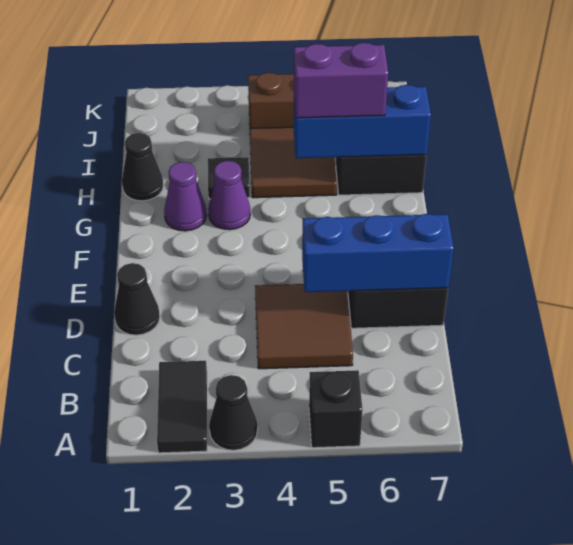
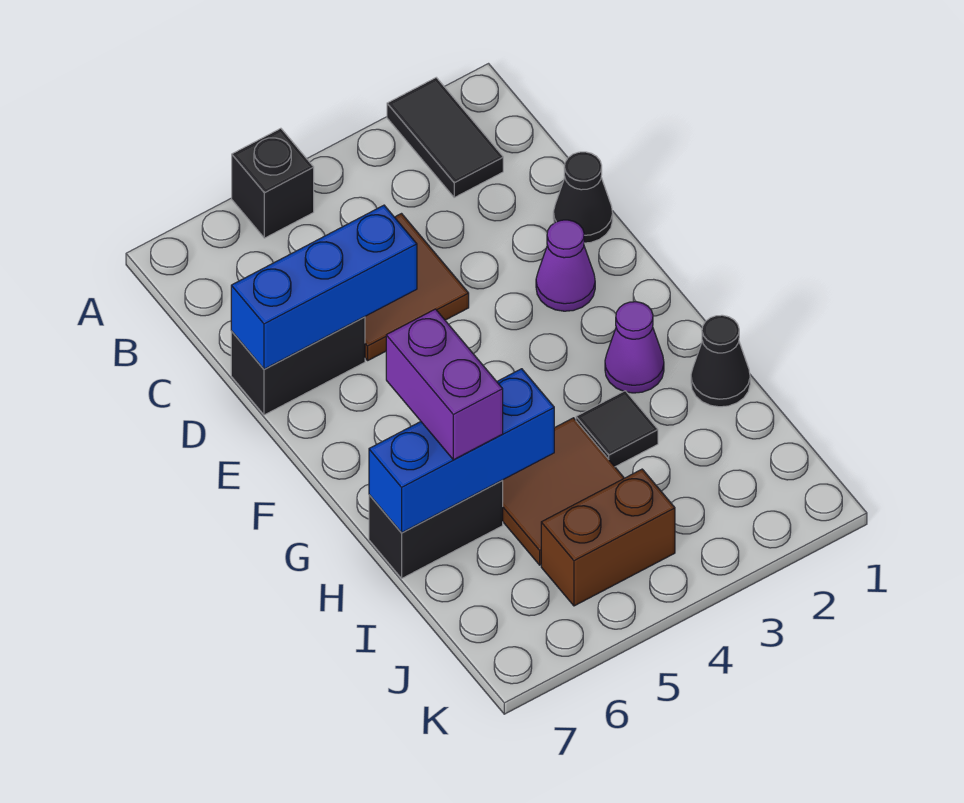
black cone A3 level 1 -> none
purple cone G3 level 1 -> purple cone E2 level 1
purple brick H5:H6 level 3 -> purple brick G6:H6 level 3

